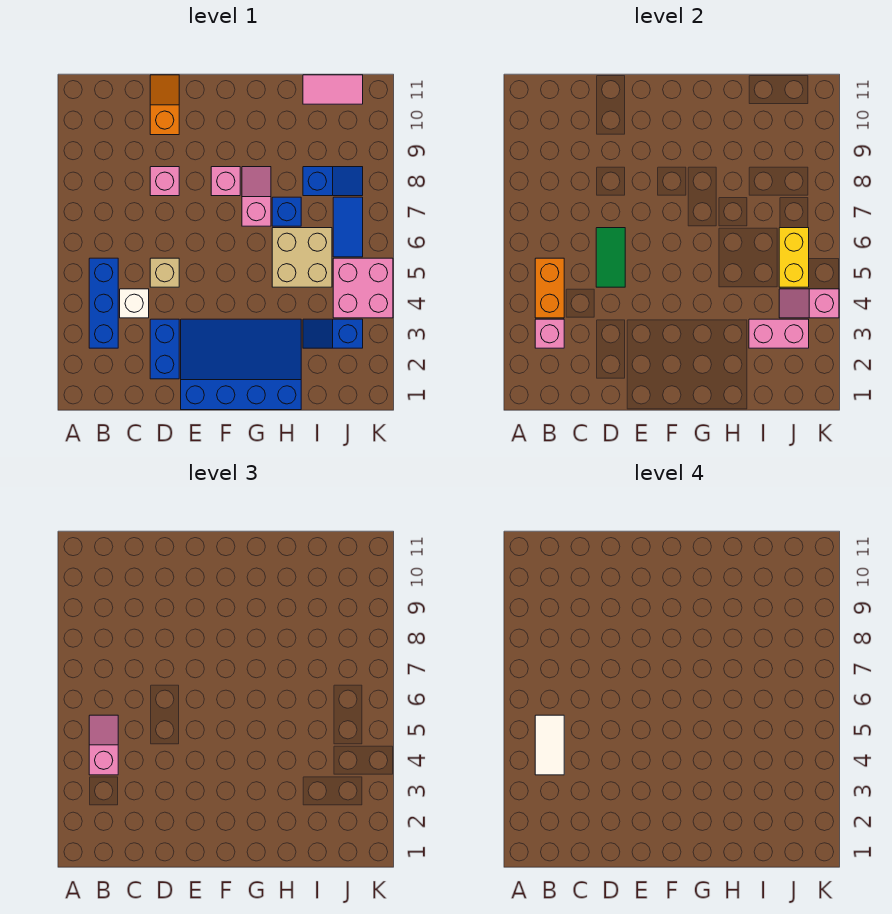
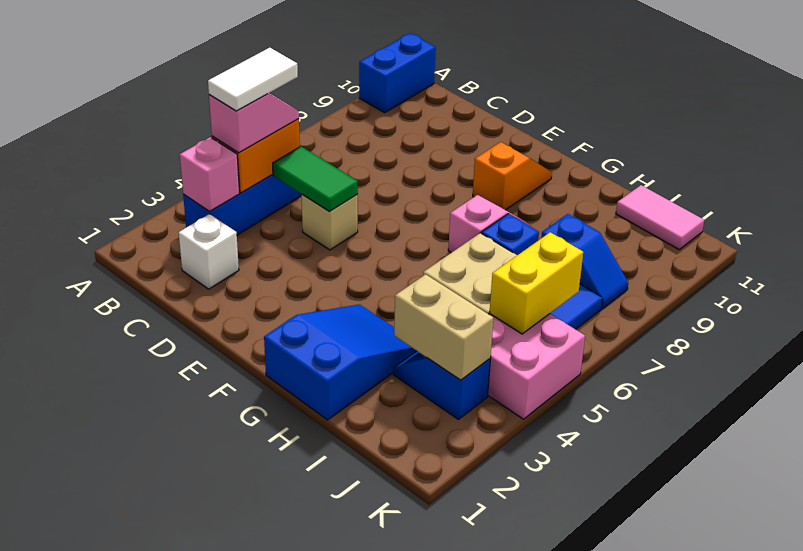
white brick C4 level 1 -> white brick C2 level 1
blue brick D2:D3 level 1 -> blue brick A10:A11 level 1
green tile D5:D6 level 2 -> green tile C5:D5 level 2
pink brick D8 level 1 -> none
orange slope D10:D11 level 1 top 10 -> orange slope F9:F10 level 1 top 9
blue slope E1:H3 level 1 top 1 -> blue slope G1:H3 level 1 top 1
pink brick F8 level 1 -> none
pink brick I3:J3 level 2 -> tan brick I3:J3 level 2
pink slope J4:K4 level 2 top K -> none

